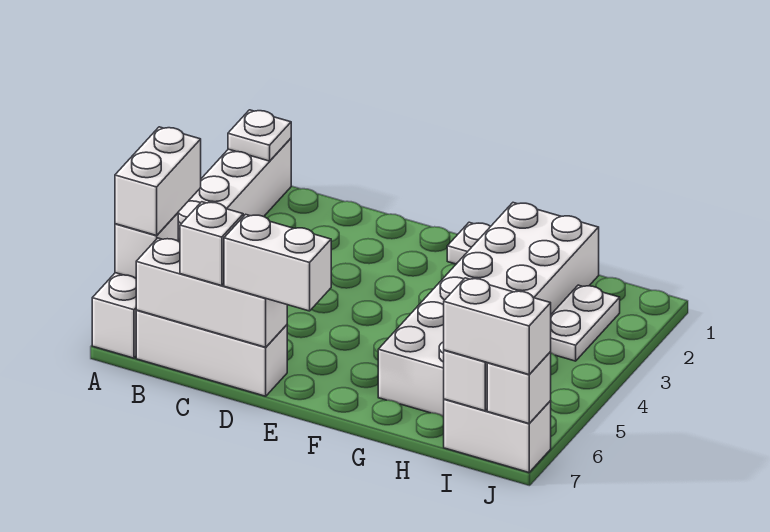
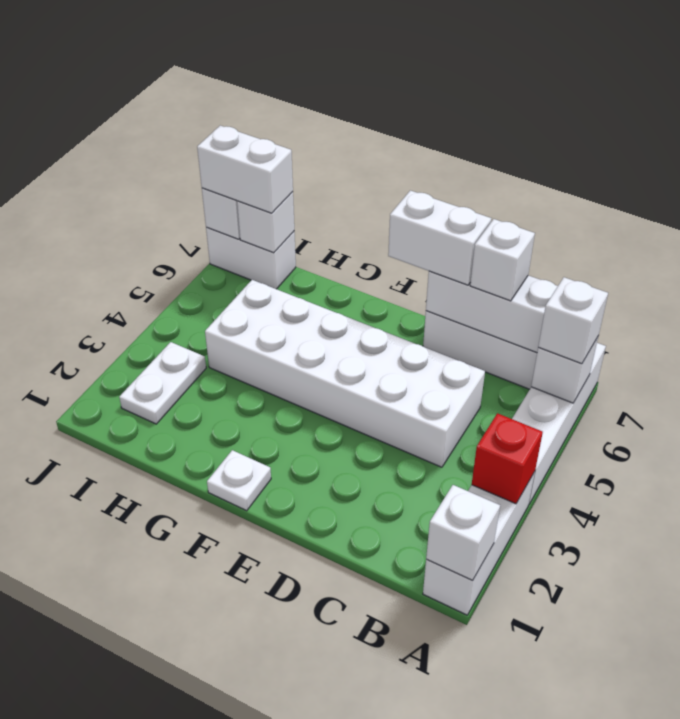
white plate A1 level 2 -> white brick A1 level 2
none -> red brick A3 level 2
white brick A5:A6 level 3 -> white brick A6 level 3
white brick G1:H6 level 1 -> white brick C4:H5 level 1

